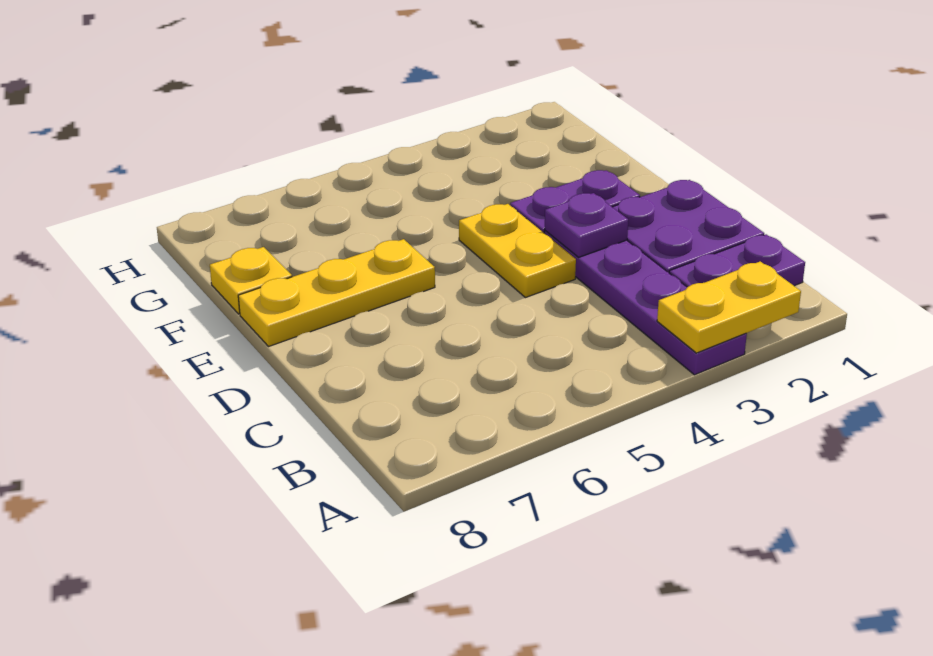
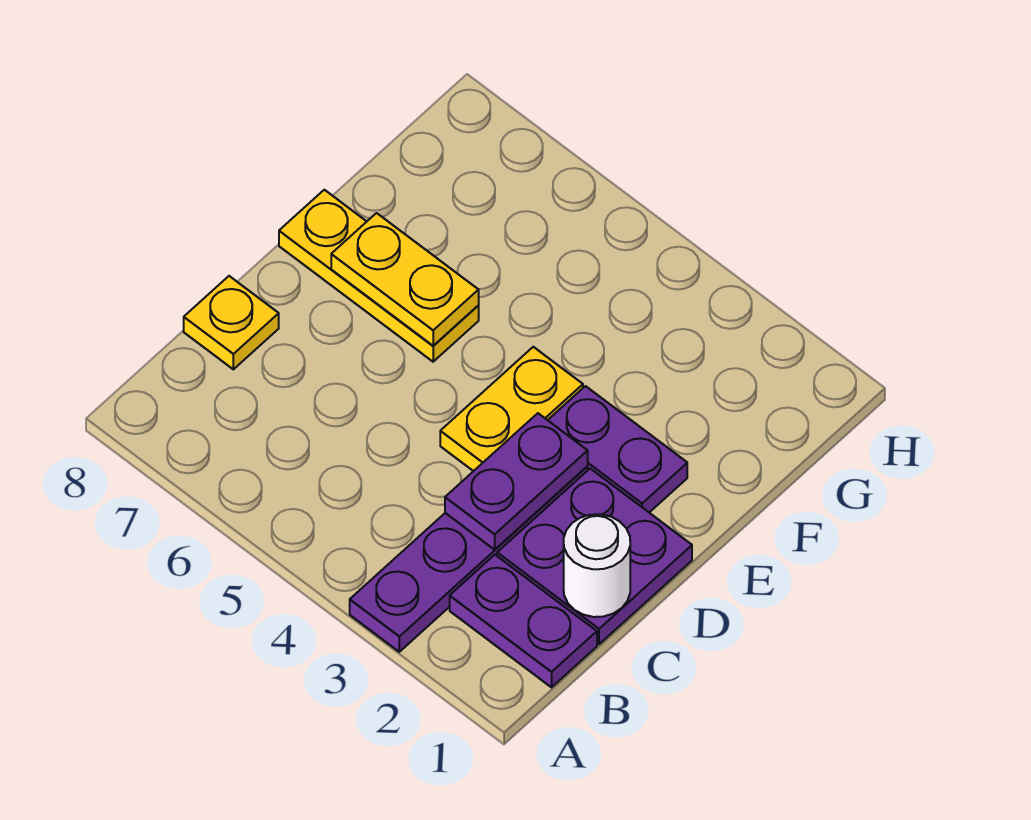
yellow plate A2:A3 level 2 -> yellow plate E6:E7 level 2
none -> white round brick C1 level 2
purple plate D3 level 2 -> purple plate C3:D3 level 2
yellow plate F8 level 1 -> yellow plate C8 level 1

